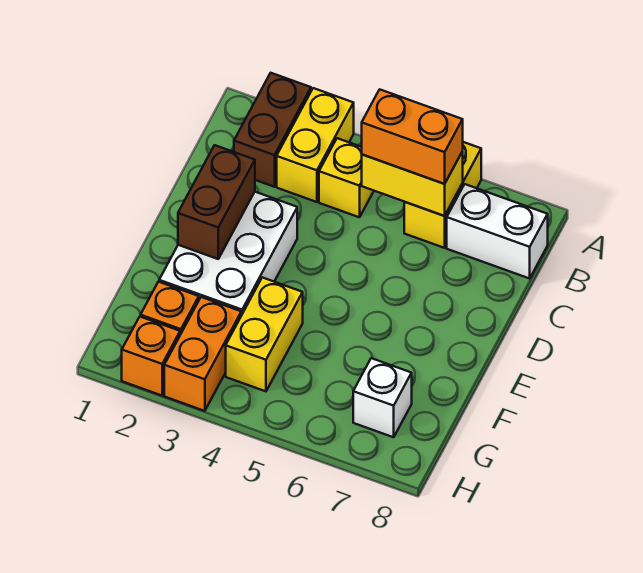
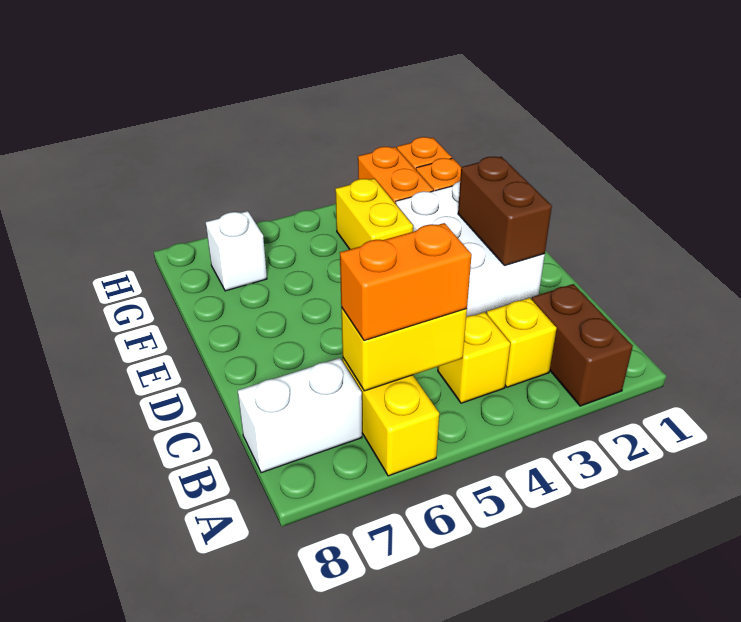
yellow brick A3:B3 level 1 -> yellow brick B3 level 1

